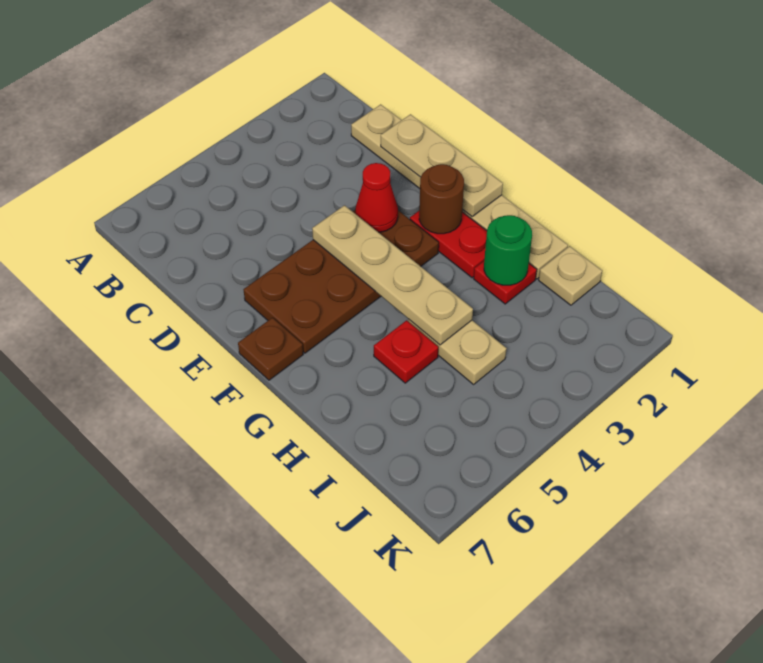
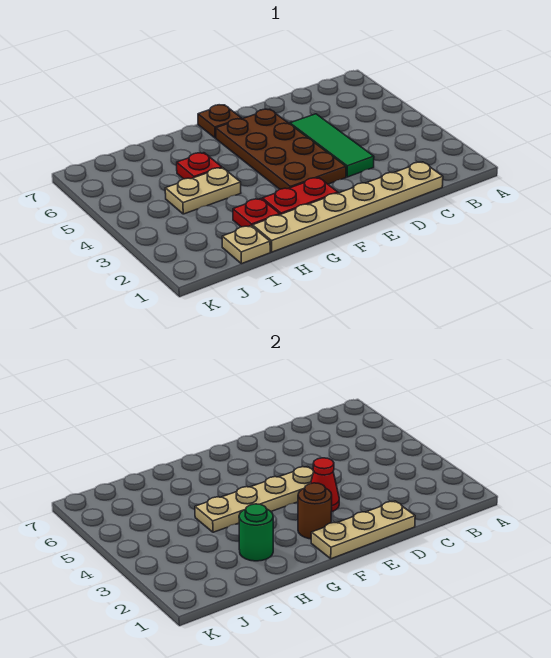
none -> green tile D3:D5 level 1

